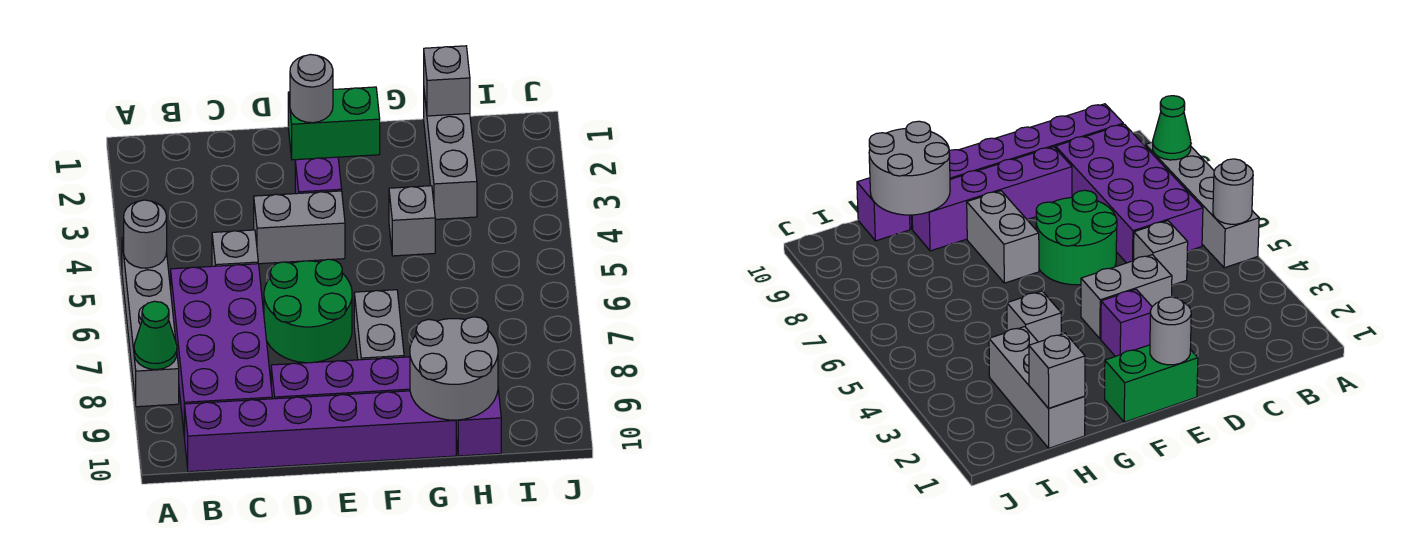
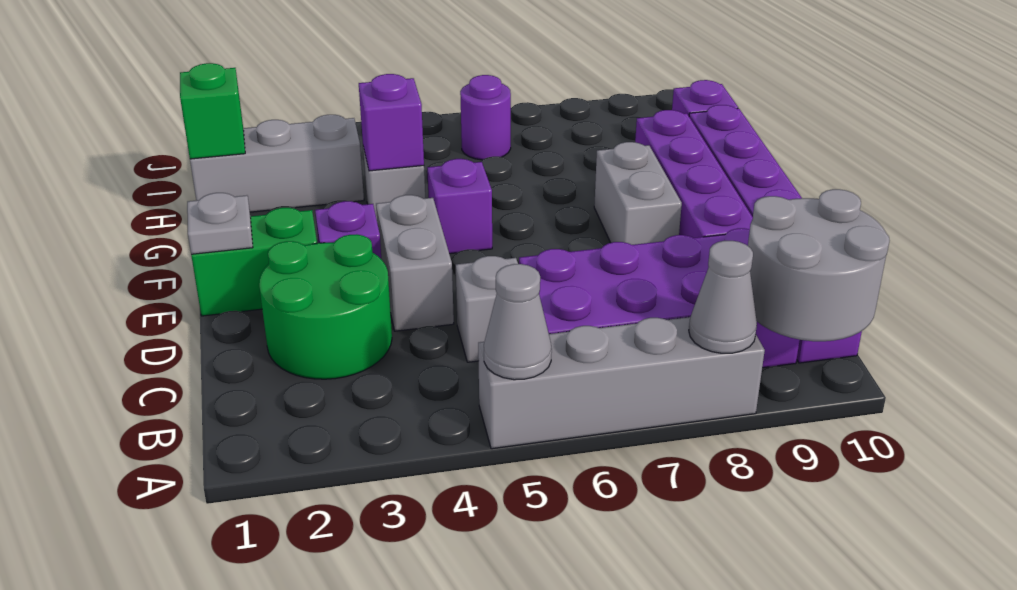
grey round brick A5 level 2 -> grey cone A5 level 2
green cone A8 level 2 -> grey cone A8 level 2
green round brick D6:E7 level 1 -> green round brick C2:D3 level 1
green brick E1:F1 level 1 -> green brick E1:E2 level 1
grey round brick E1 level 2 -> grey plate E1 level 2
none -> purple brick F5 level 1
grey brick F7:F8 level 1 -> grey brick E8:F8 level 1
none -> purple brick G4 level 2
grey round brick G9:H10 level 2 -> grey round brick A9:B10 level 2
grey brick H1 level 2 -> green brick H1 level 2
none -> purple round brick I6 level 1

